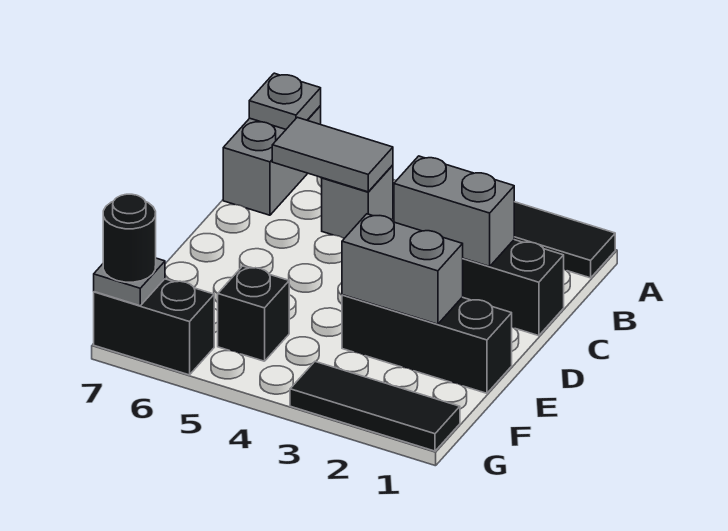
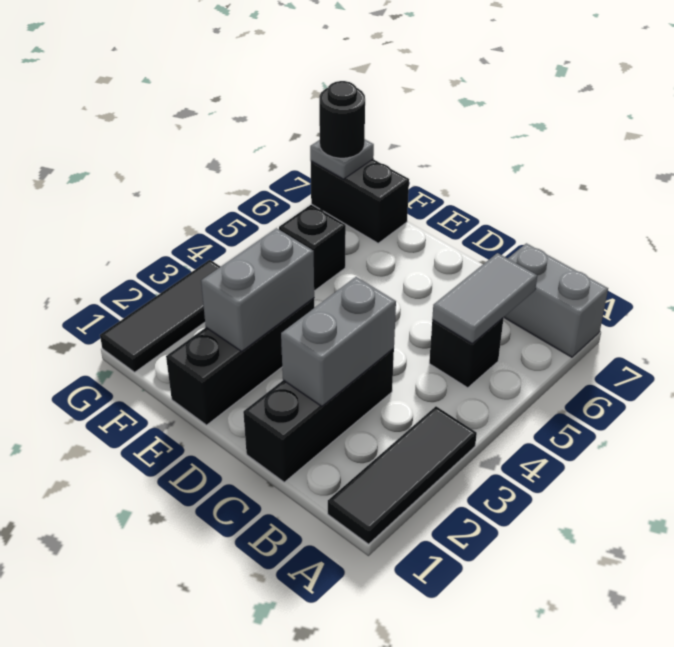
grey plate A7 level 2 -> none
grey brick B5 level 1 -> black brick B5 level 1
black brick G6:G7 level 1 -> black brick F7:G7 level 1

